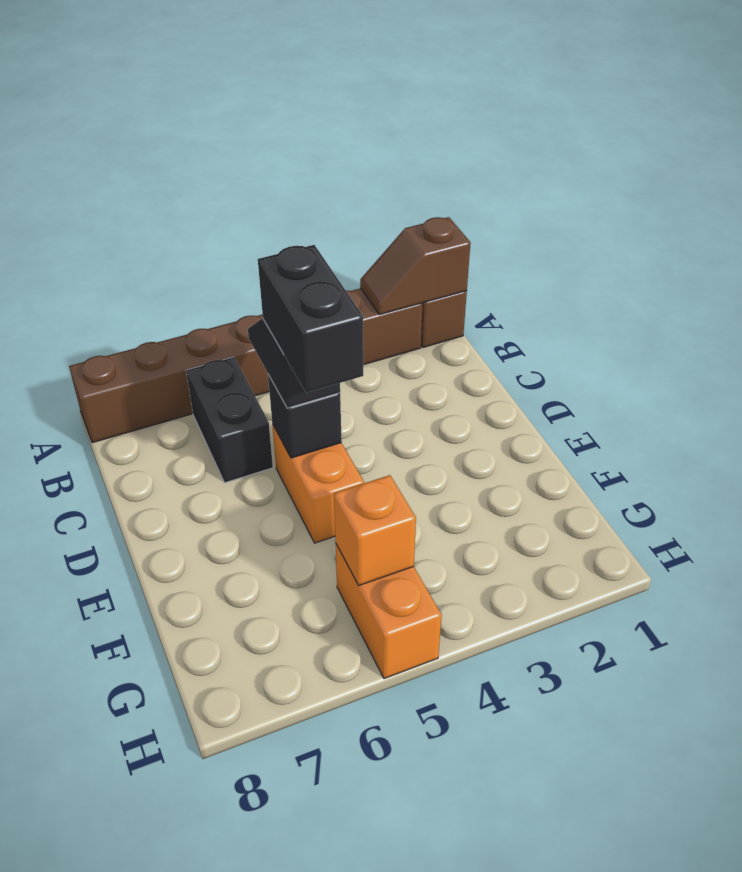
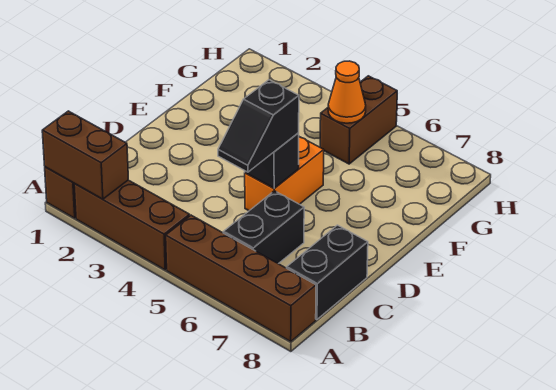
brown slope A1:A2 level 2 top 1 -> brown brick A1:A2 level 2
black brick D5:E5 level 4 -> black brick B8:C8 level 1
orange brick G5:H5 level 1 -> brown brick G5:H5 level 1
orange brick G5 level 2 -> orange cone G5 level 2

